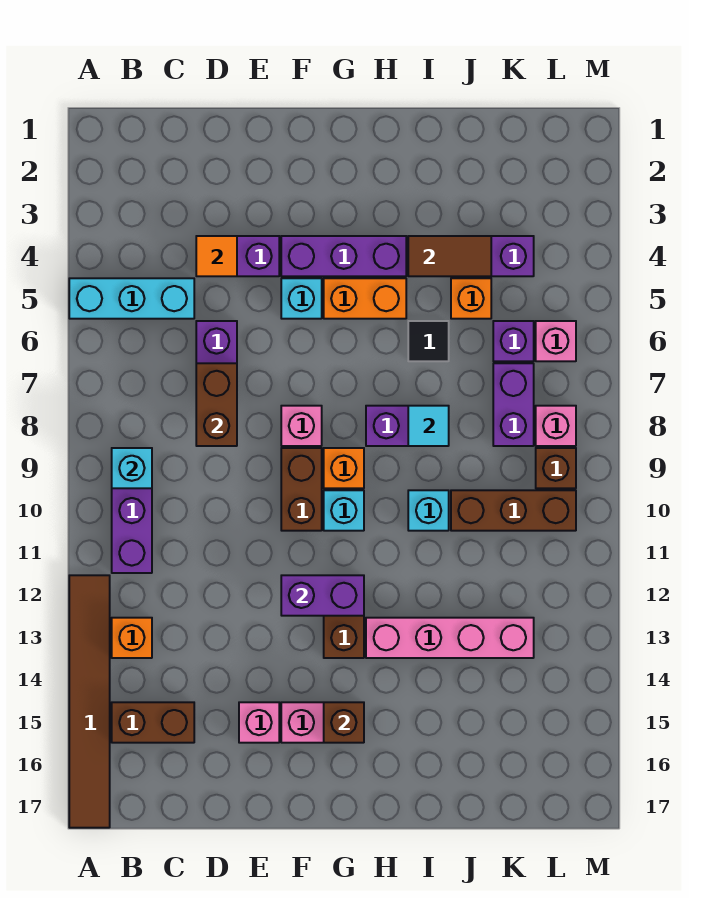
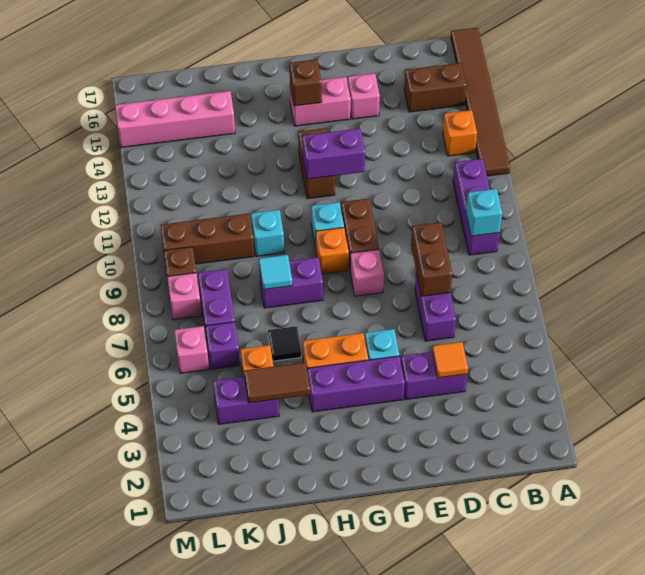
cyan brick A5:C5 level 1 -> none
pink brick H13:K13 level 1 -> pink brick J15:M15 level 1

